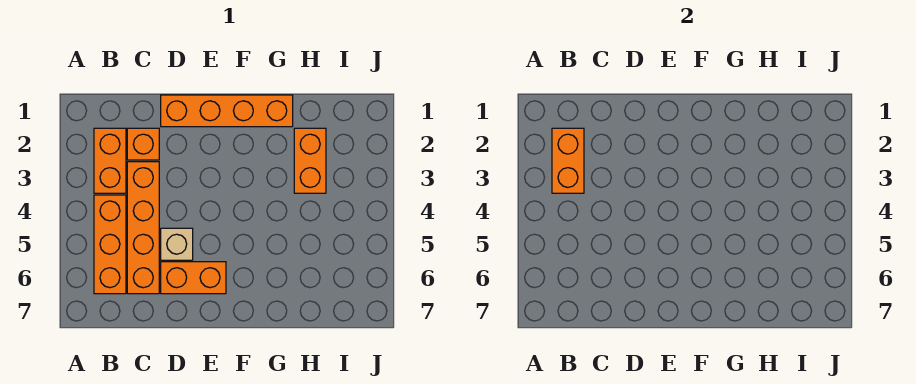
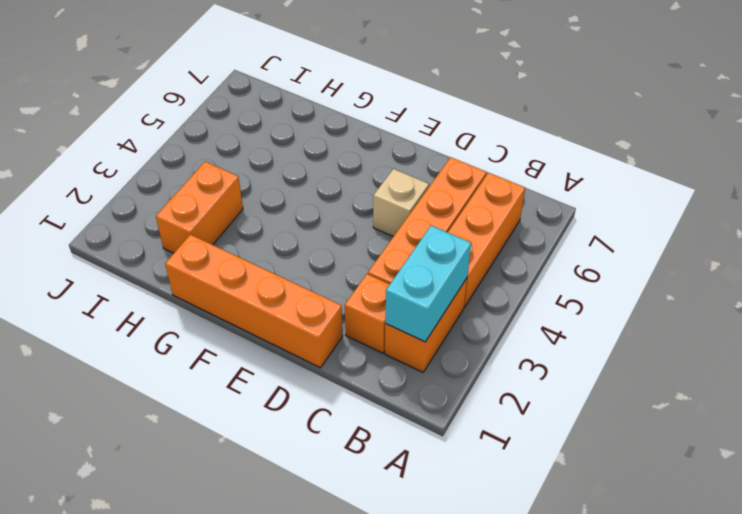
orange brick B2:B3 level 2 -> cyan brick B2:B3 level 2
orange brick D6:E6 level 1 -> none

